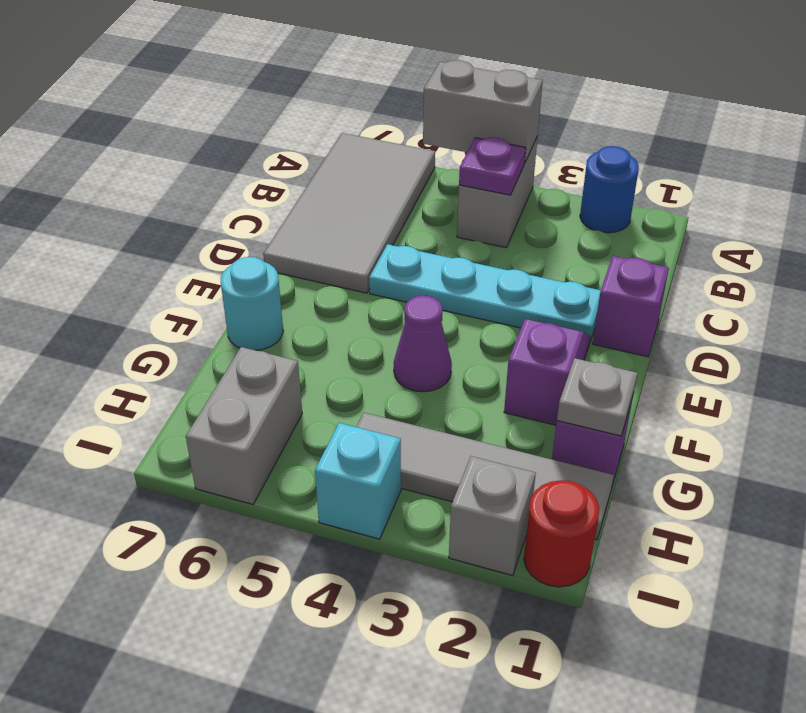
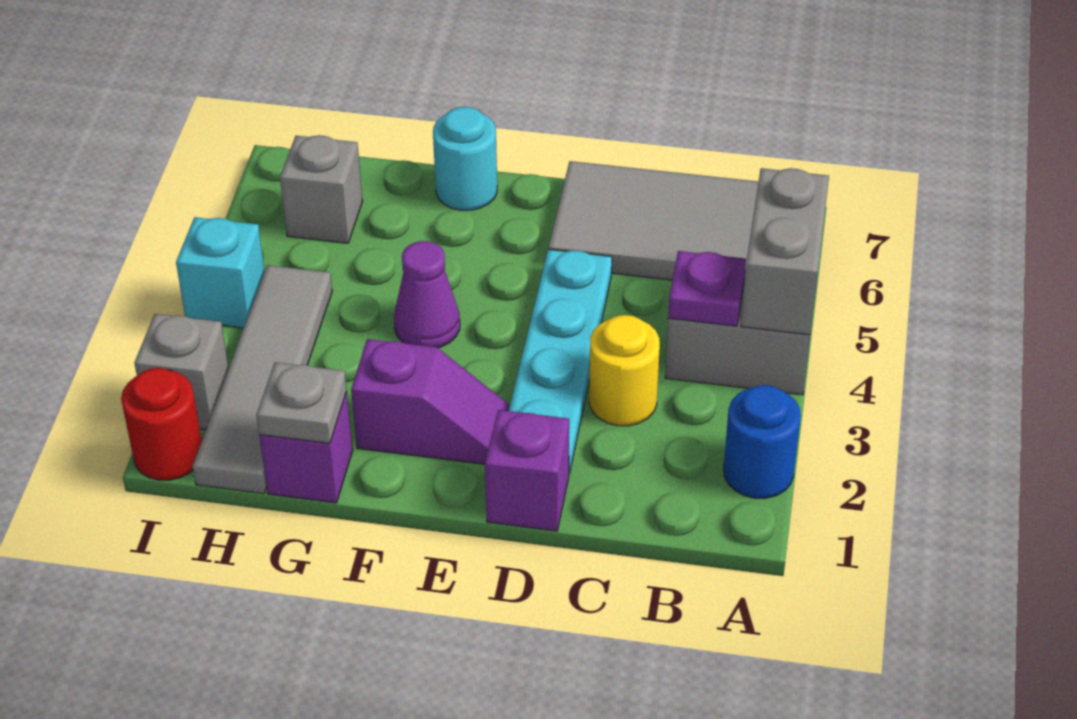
none -> yellow round brick C3 level 1
grey brick H6:I6 level 1 -> grey brick H6 level 1

